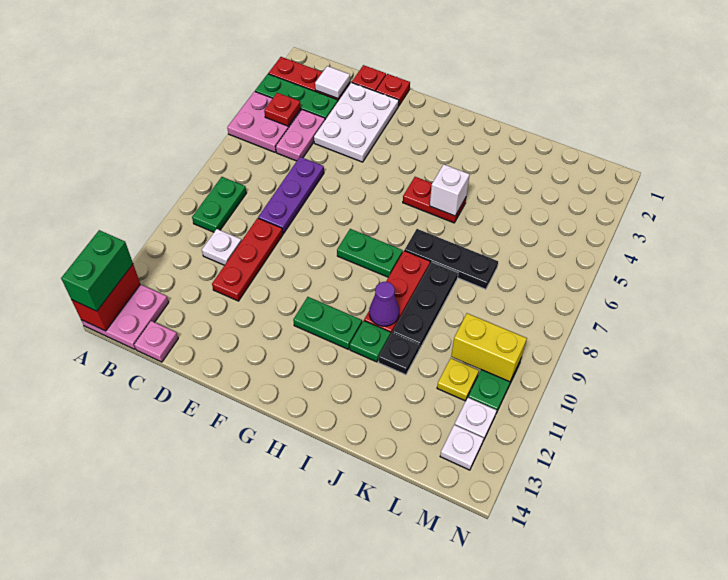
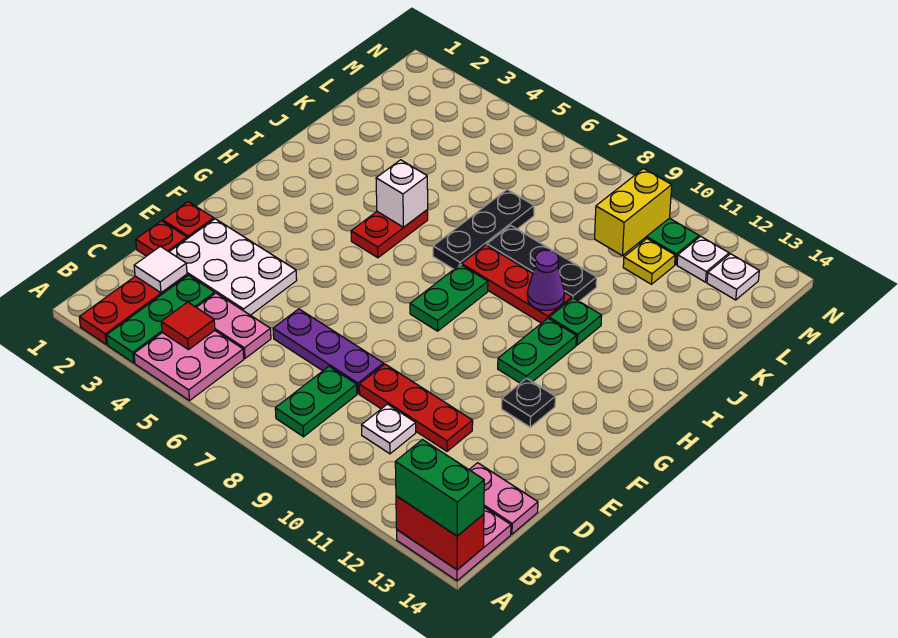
red plate B4 level 2 -> red tile B4 level 2
green plate B8:B9 level 1 -> green plate B8:C8 level 1
pink plate C14 level 1 -> pink plate C13:C14 level 1
black plate J11 level 1 -> black plate F12 level 1

